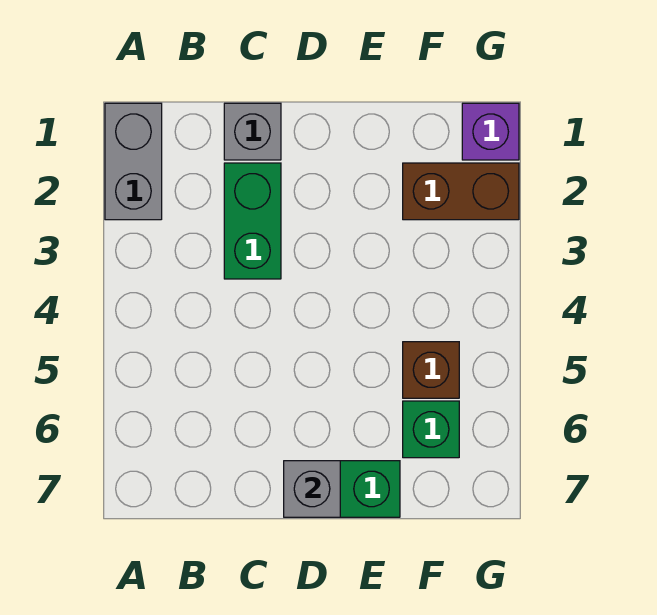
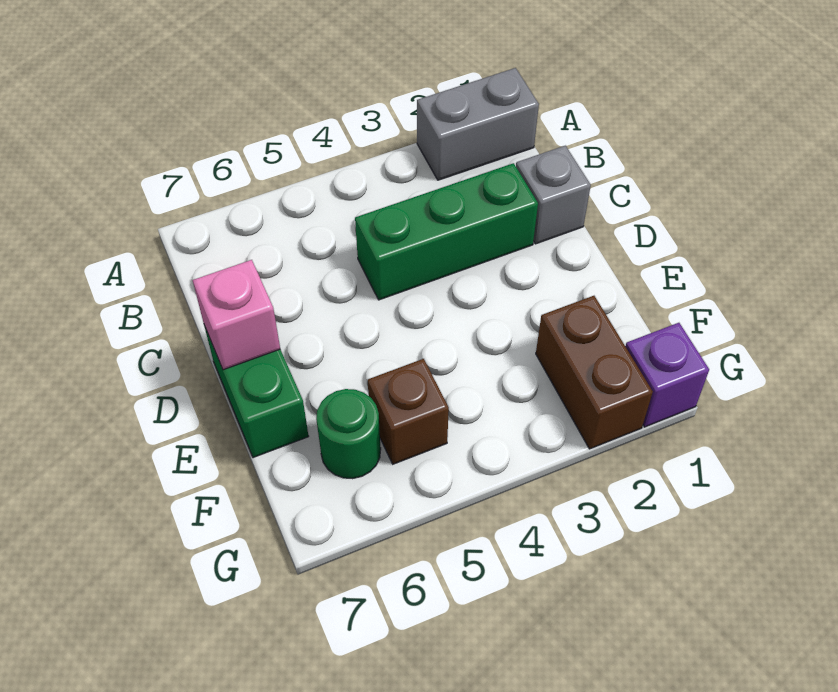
green brick C2:C3 level 1 -> green brick C2:C4 level 1
grey brick D7 level 2 -> pink brick D7 level 2
green brick F6 level 1 -> green round brick F6 level 1

